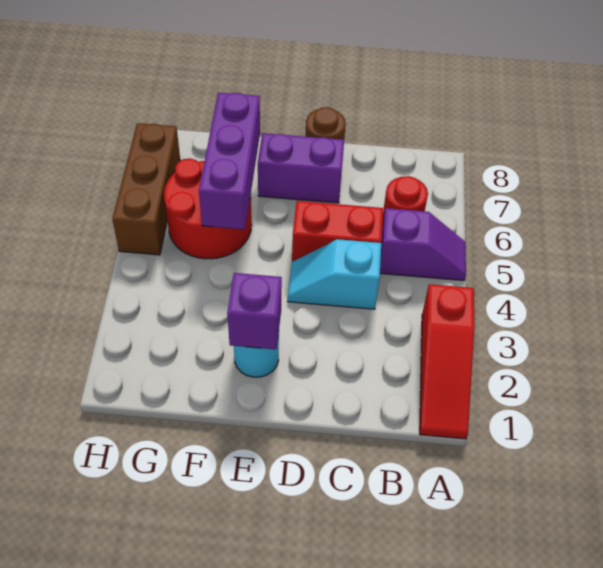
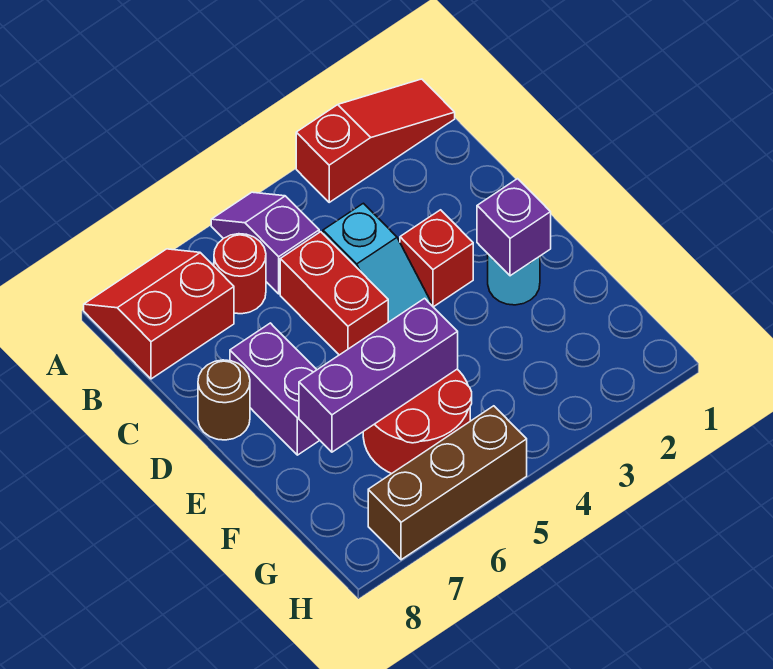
none -> red slope A7:B8 level 1 top B
none -> red brick D3 level 1

